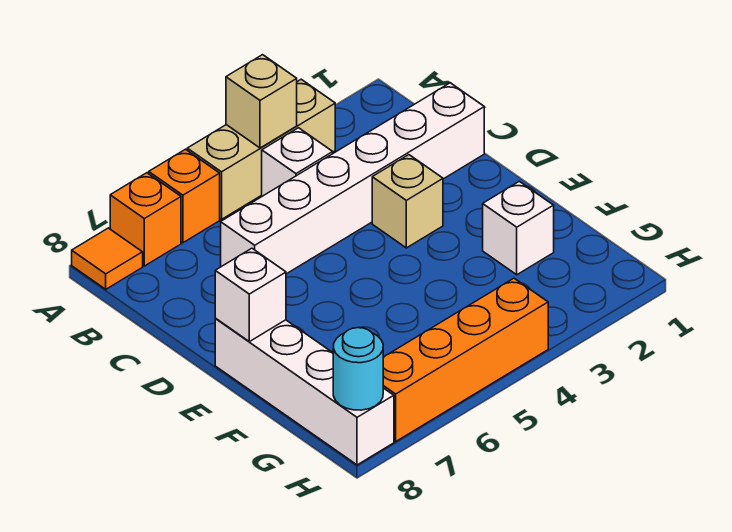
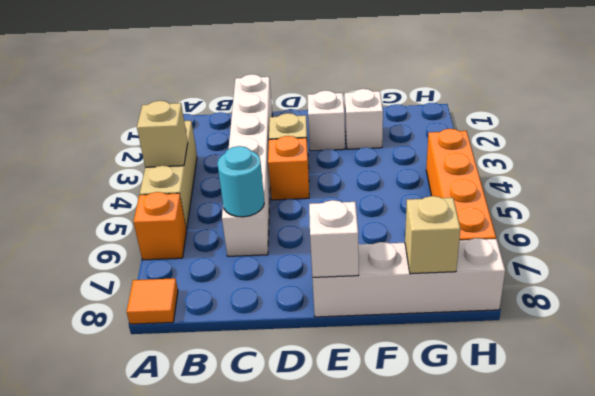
orange brick A7 level 1 -> orange brick D4 level 1
white brick B4 level 1 -> white brick E2 level 1
none -> tan brick G8 level 2
cyan round brick H8 level 2 -> cyan round brick C6 level 2

